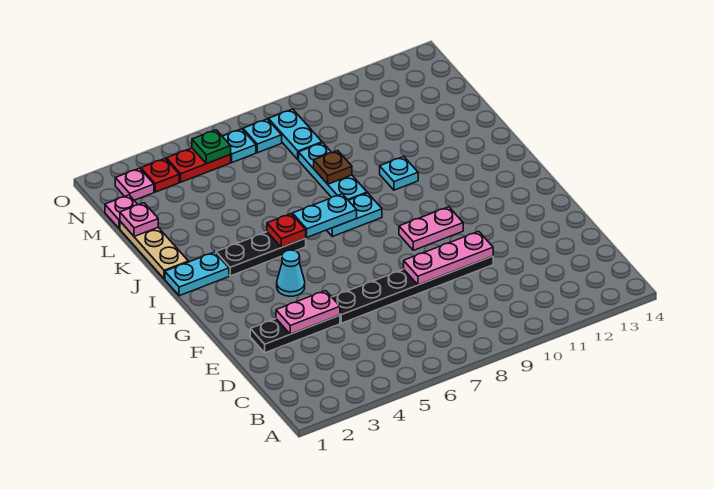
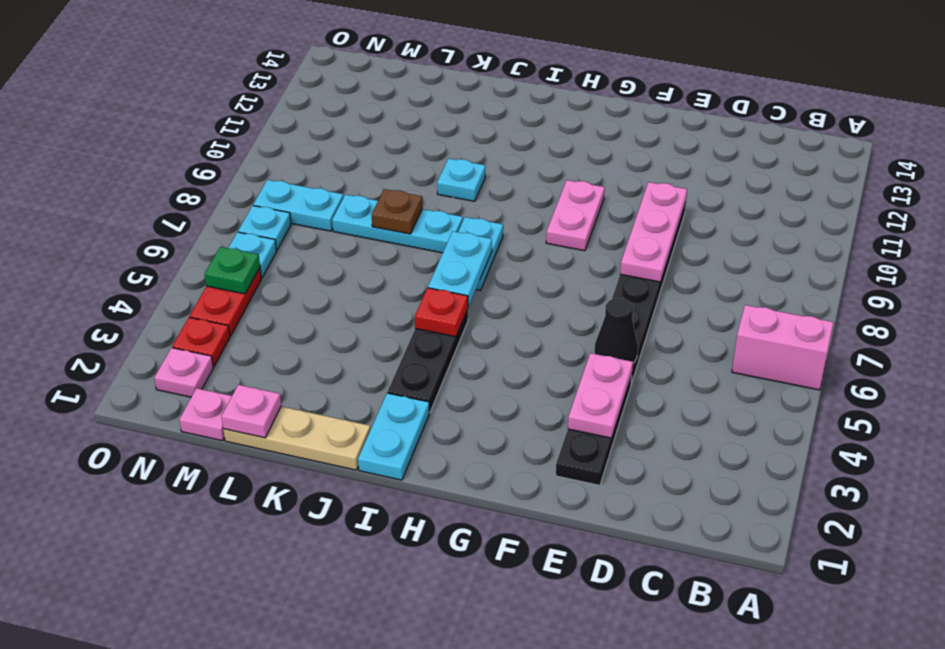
none -> pink brick A6:B6 level 1
none -> black cone E5 level 2
cyan cone G4 level 1 -> none

